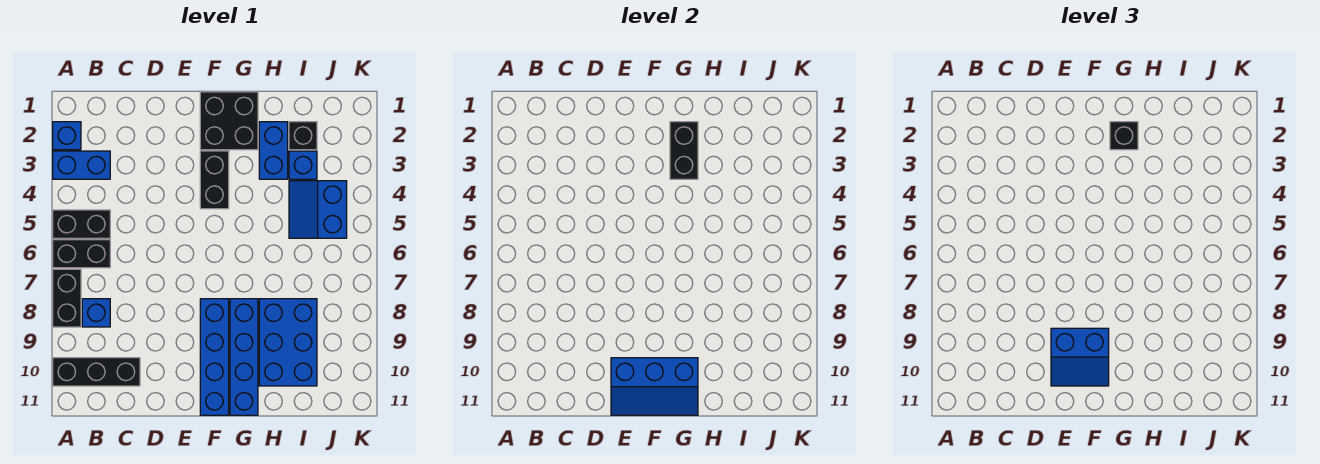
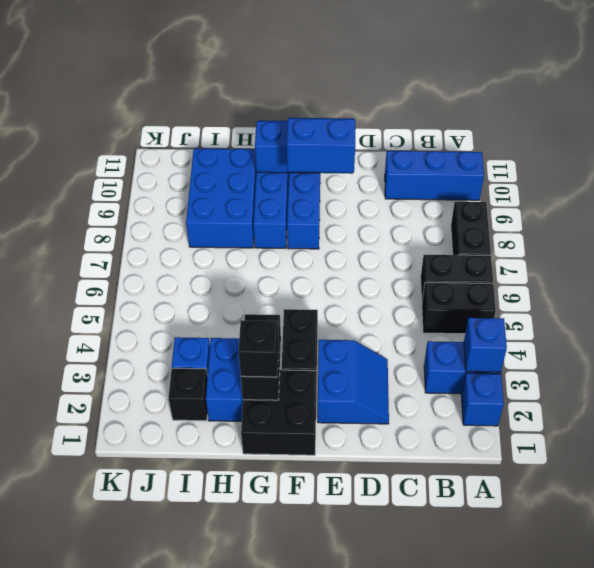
black brick A10:C10 level 1 -> blue brick A10:C10 level 1
blue brick B8 level 1 -> blue brick A3 level 2
blue slope I4:J5 level 1 top J -> blue slope D2:E3 level 1 top E

